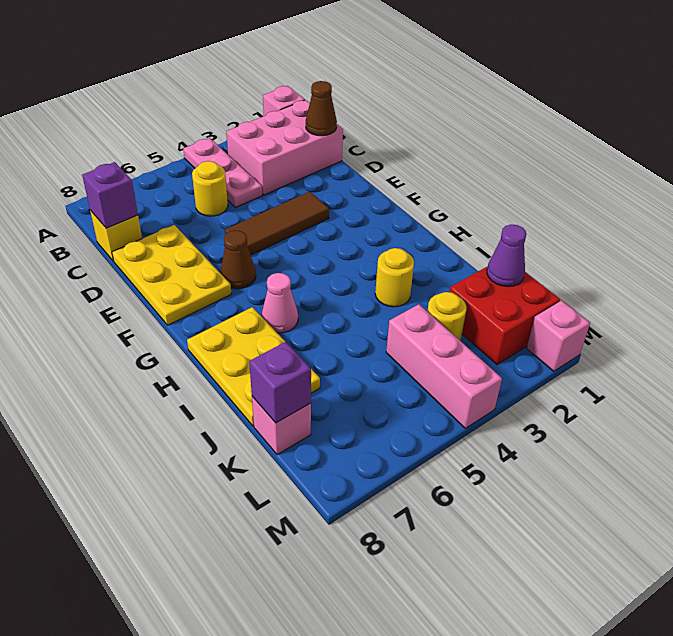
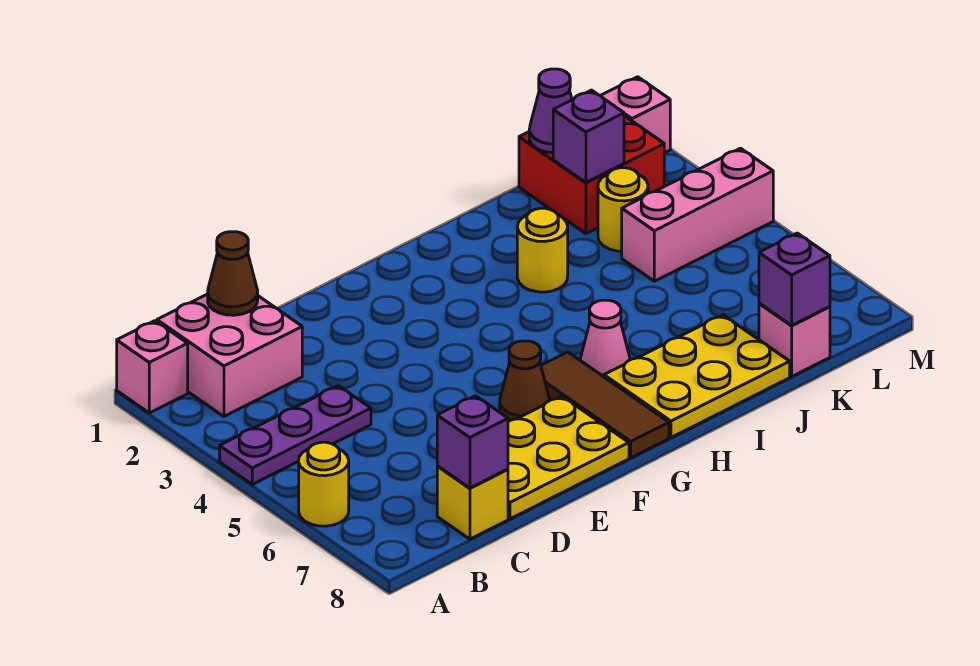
pink plate A4:C4 level 1 -> purple plate A4:C4 level 1
pink brick B1:C3 level 1 -> pink brick B1:C2 level 1
yellow round brick C5 level 1 -> yellow round brick A6 level 1
brown tile E3:E5 level 1 -> brown tile G6:G8 level 1
none -> purple brick K2 level 2

